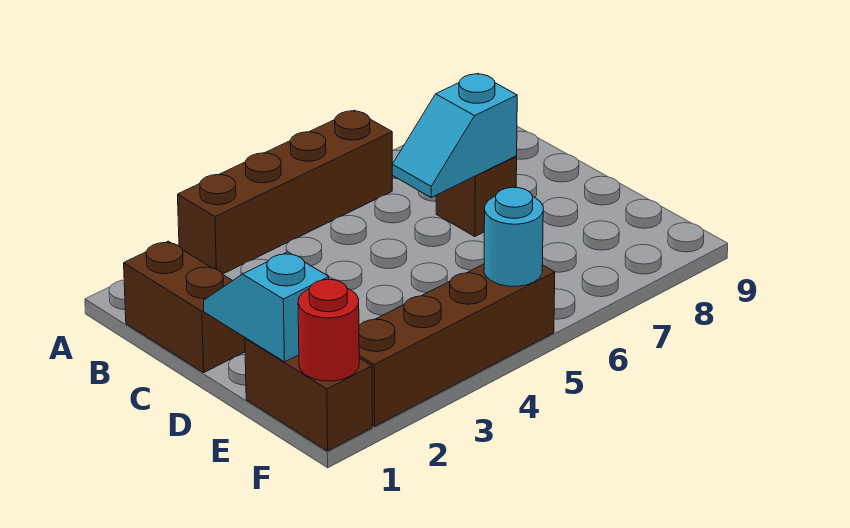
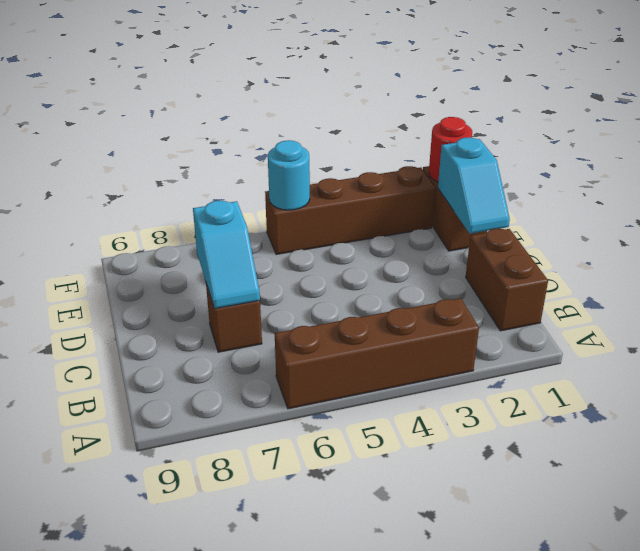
cyan slope C6:C7 level 2 top 7 -> cyan slope C7:D7 level 2 top D

